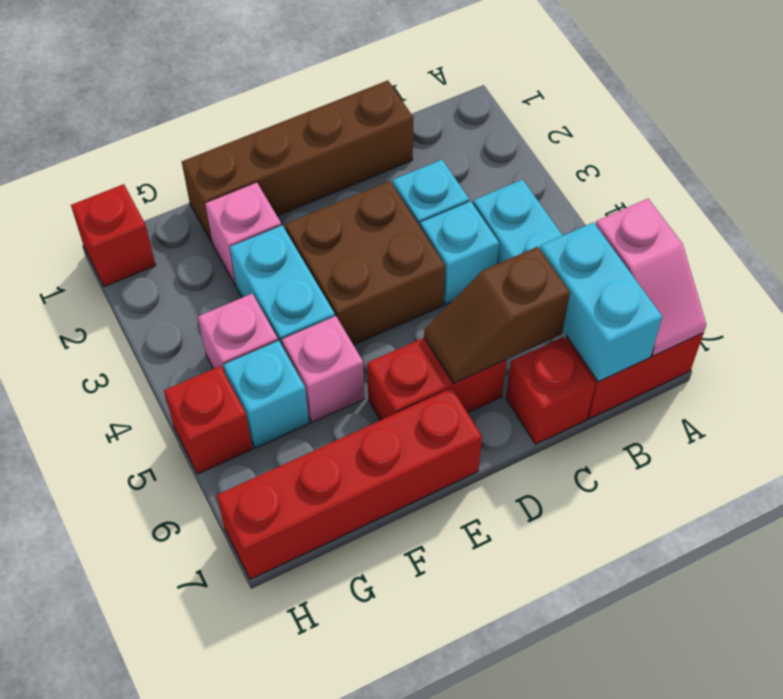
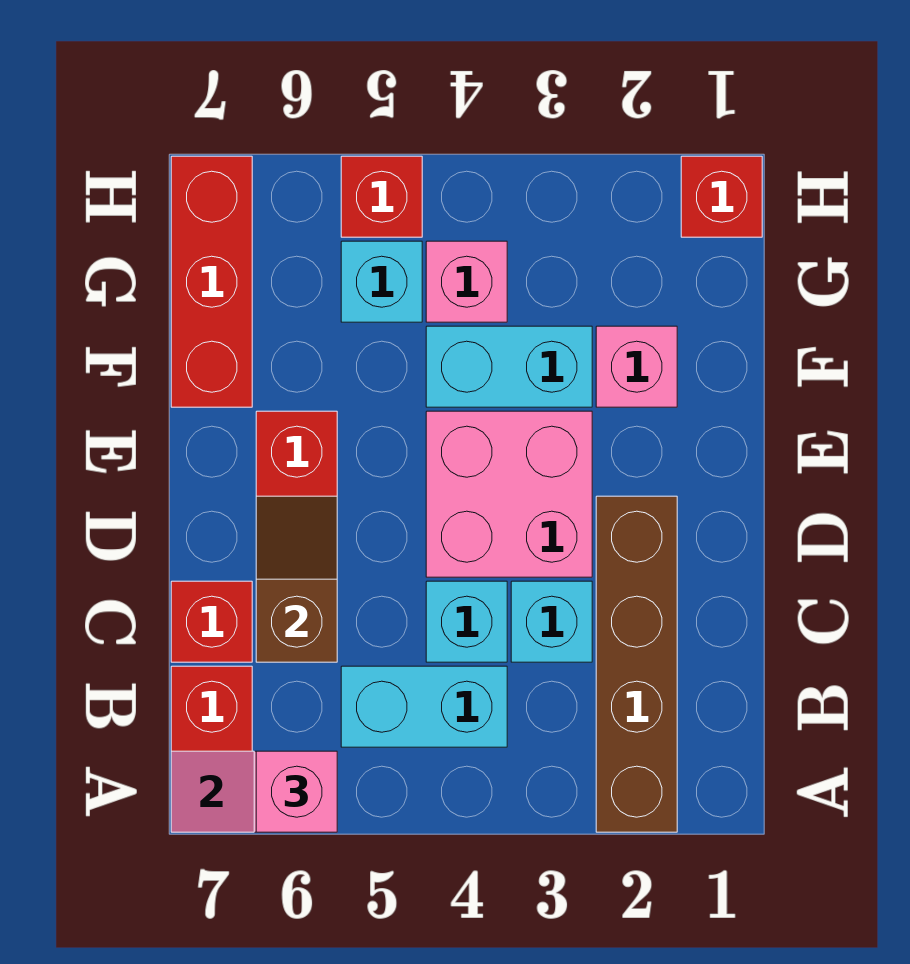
cyan brick B6:B7 level 2 -> none
brown brick C1:F1 level 1 -> brown brick A2:D2 level 1
brown brick D3:E4 level 1 -> pink brick D3:E4 level 1
red brick E7:H7 level 1 -> red brick F7:H7 level 1
pink brick F5 level 1 -> pink brick A6 level 3

